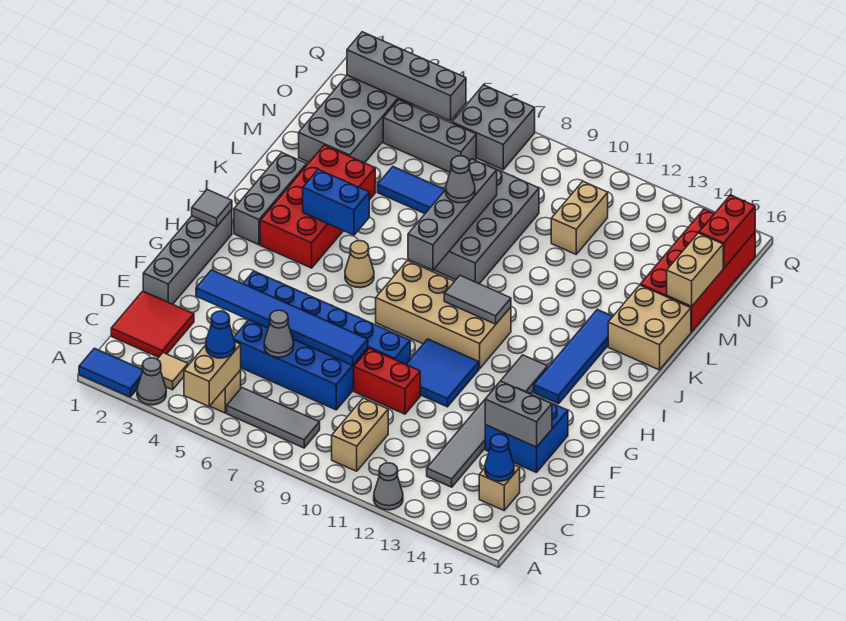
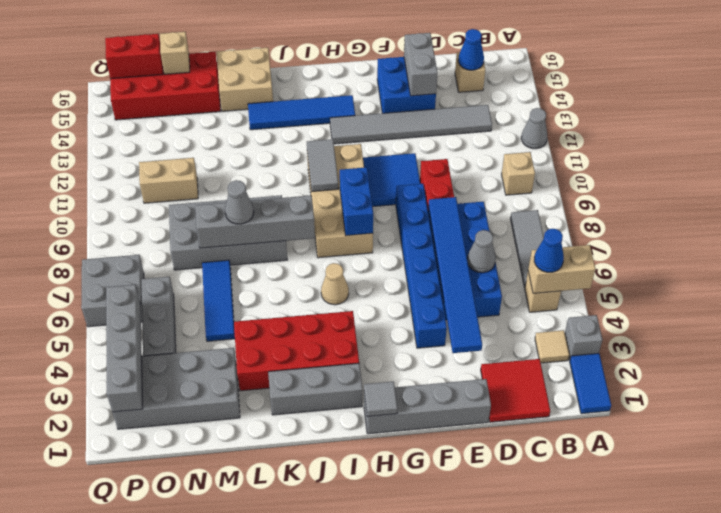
grey cone A3 level 1 -> grey brick A3 level 1
tan brick B10:C10 level 1 -> tan brick B10 level 1
blue brick J4:J5 level 2 -> blue brick H8:H9 level 2
tan brick M16:N16 level 2 -> tan brick N16 level 2

